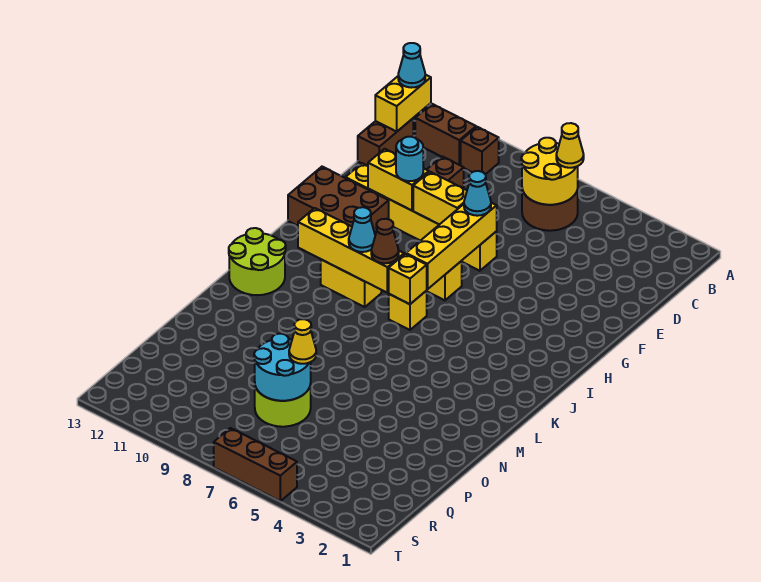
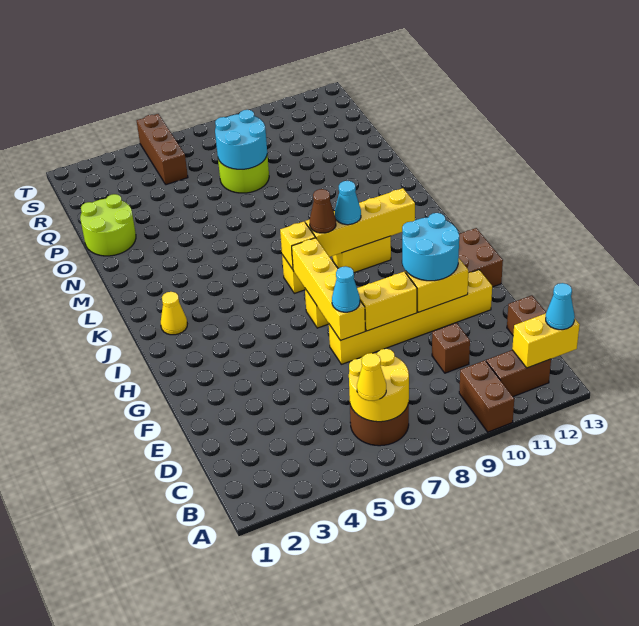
brown brick B10 level 1 -> brown brick A10:B10 level 1
yellow brick B13:C13 level 2 -> yellow brick B12:B13 level 2
cyan round brick F10 level 3 -> cyan round brick F10:G11 level 3
lime round brick K12:L13 level 1 -> lime round brick O1:P2 level 1
yellow cone P7 level 3 -> yellow cone J2 level 1
brown brick T5:T7 level 1 -> brown brick R5:T5 level 1

